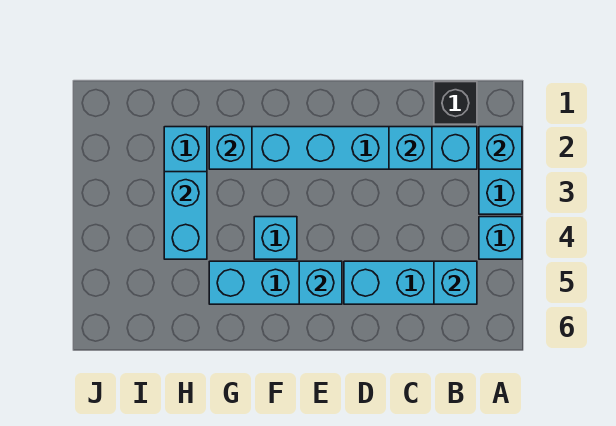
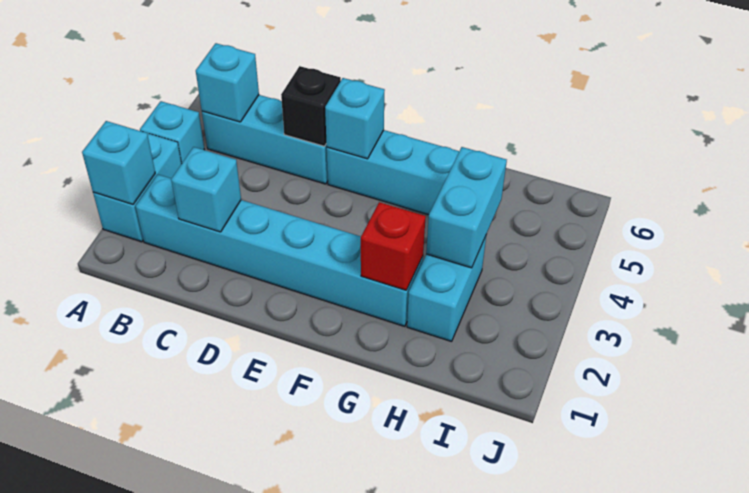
black brick B1 level 1 -> black brick D5 level 2
cyan brick F4 level 1 -> none
cyan brick G2 level 2 -> red brick G2 level 2

